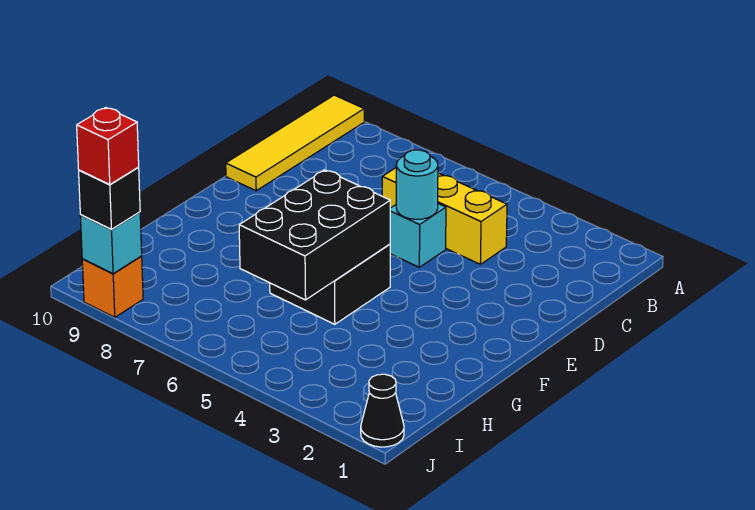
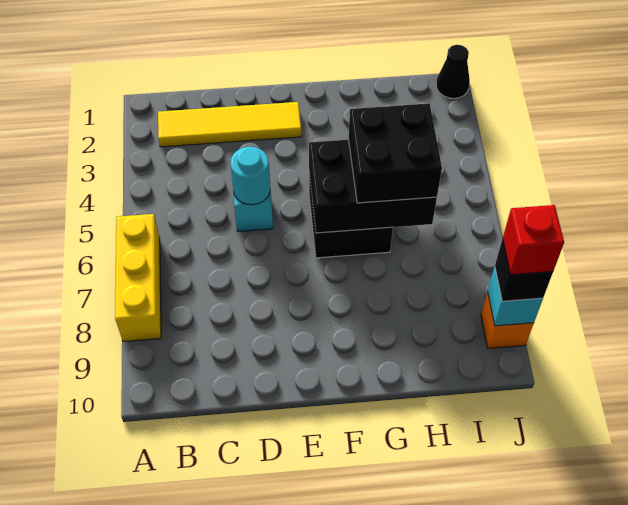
yellow tile A10:D10 level 1 -> yellow tile B2:E2 level 1
yellow brick C4:C6 level 1 -> yellow brick A6:A8 level 1
none -> black brick G5:H6 level 3

